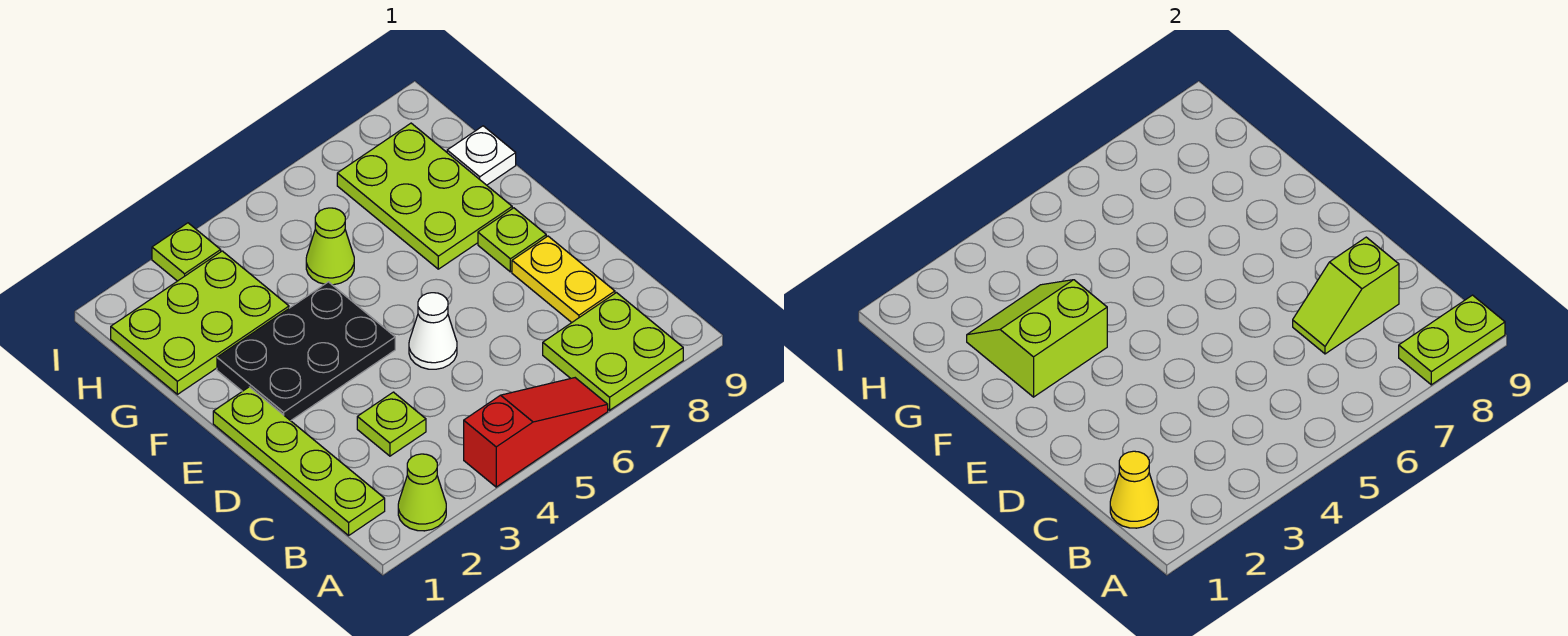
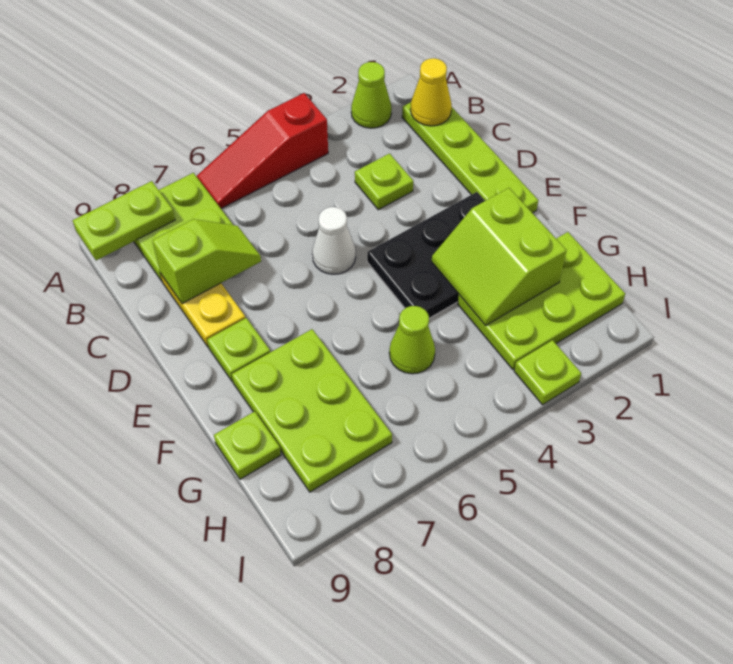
lime slope F2:G3 level 2 top F -> lime slope F2:G3 level 2 top 2
white plate G9 level 1 -> lime plate G9 level 1

